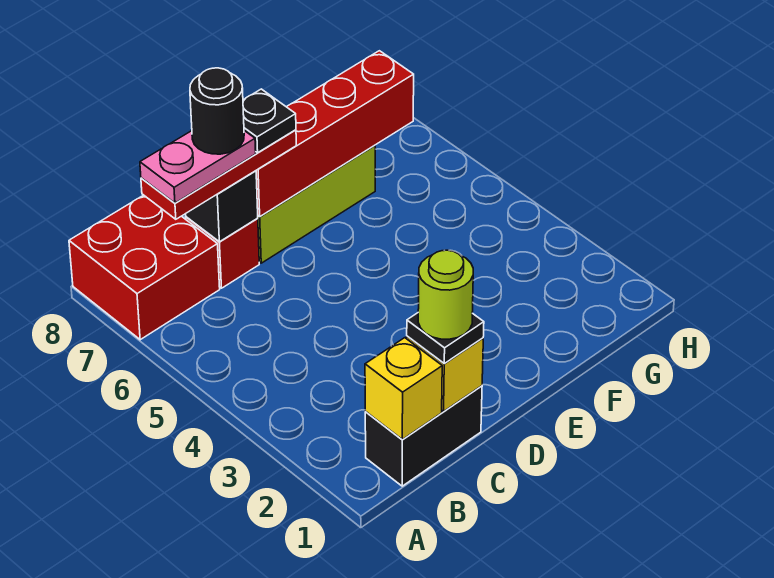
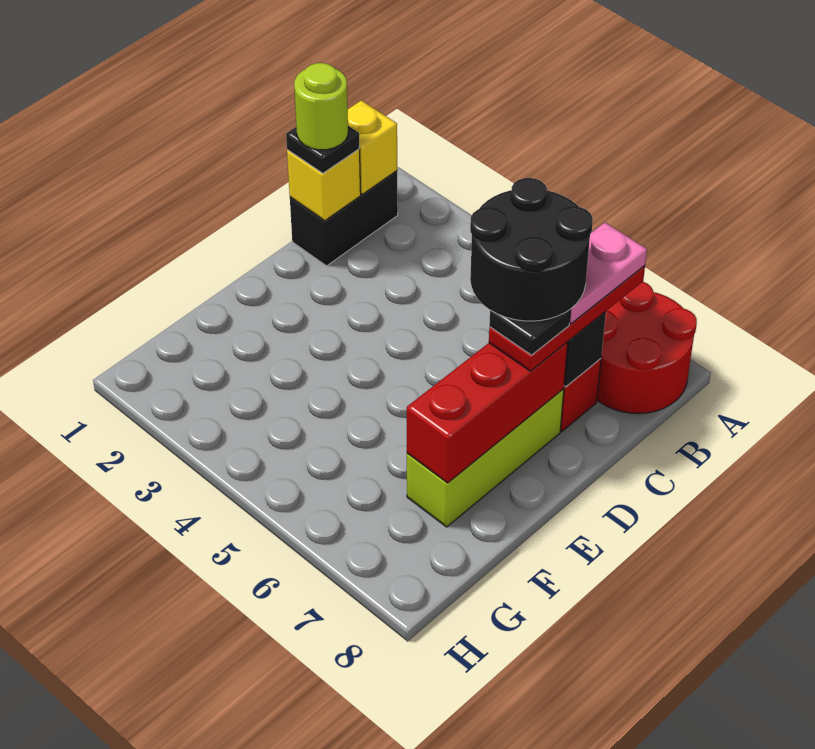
red brick A7:B8 level 1 -> red round brick A7:B8 level 1
black round brick C7 level 5 -> black round brick C6:D7 level 5
red brick D7:G7 level 2 -> red brick D7:F7 level 2

